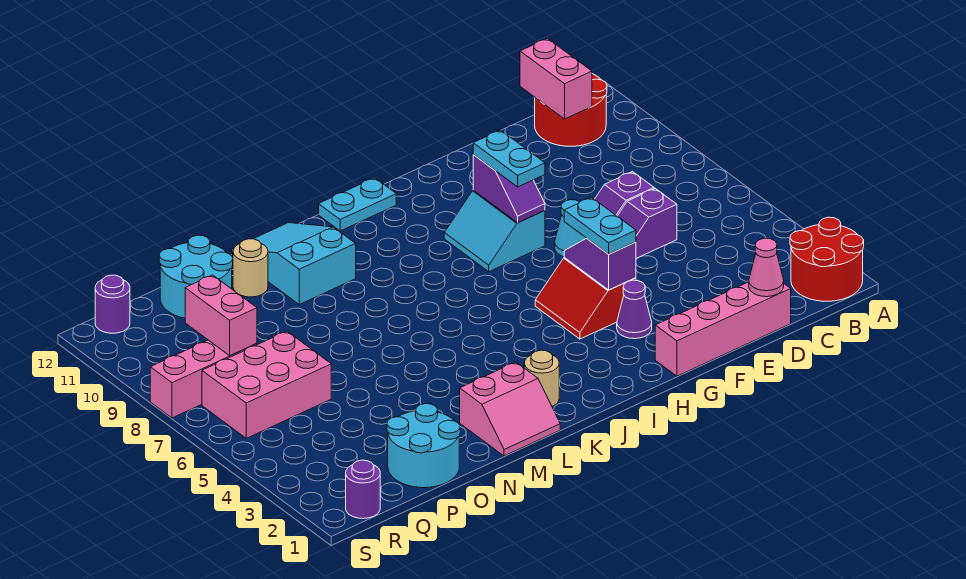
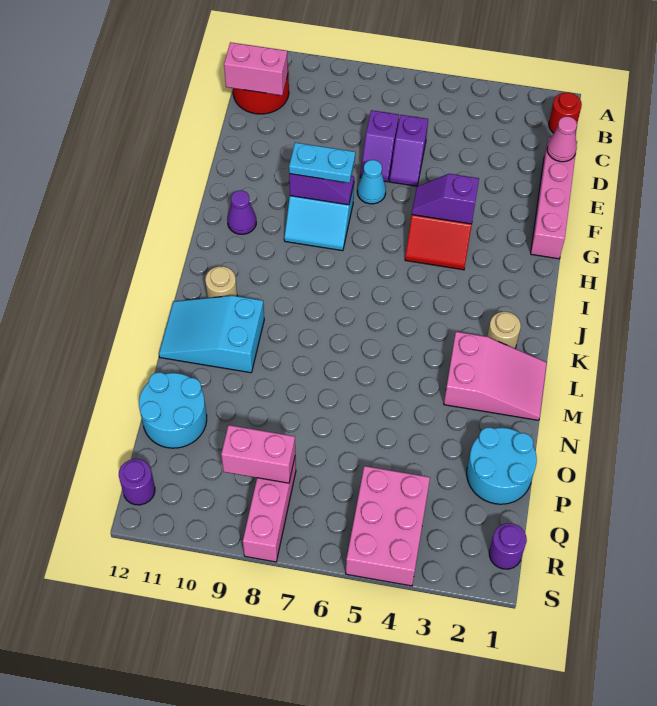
red round brick A1:B2 level 1 -> red round brick B1 level 1
purple cone G3 level 1 -> purple cone H11 level 1
cyan plate G4:G5 level 3 -> none
cyan plate I12:J12 level 1 -> none
pink slope L1:M2 level 1 top 2 -> pink slope L1:M3 level 1 top 3
tan round brick N11 level 1 -> tan round brick K11 level 1
pink brick P6:R7 level 1 -> pink brick Q4:S5 level 1

